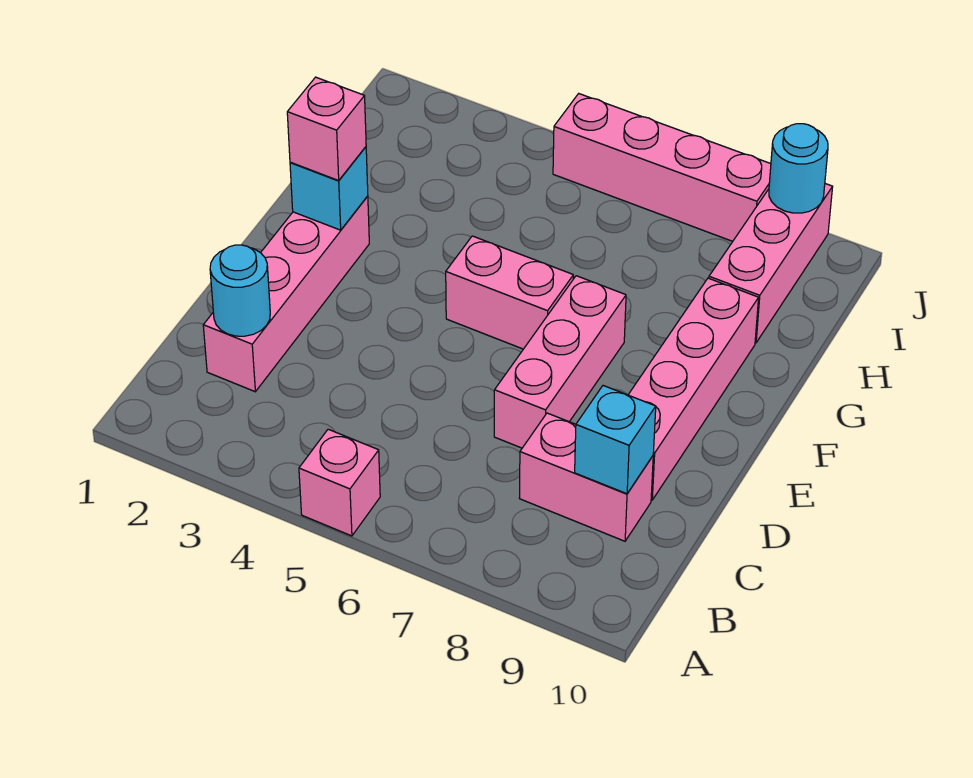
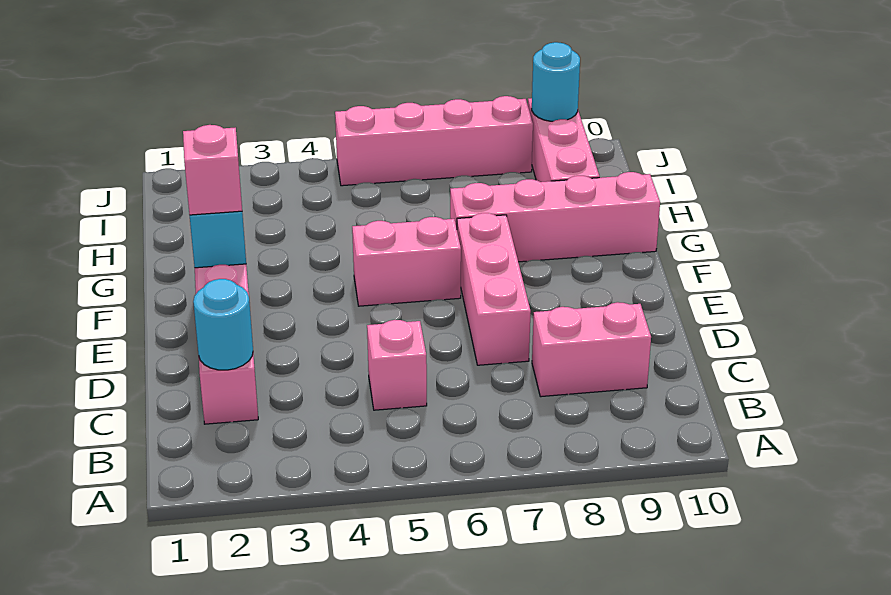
pink brick A5 level 1 -> pink brick C5 level 1
cyan brick C9 level 2 -> none
pink brick D9:G9 level 1 -> pink brick G7:G10 level 1

